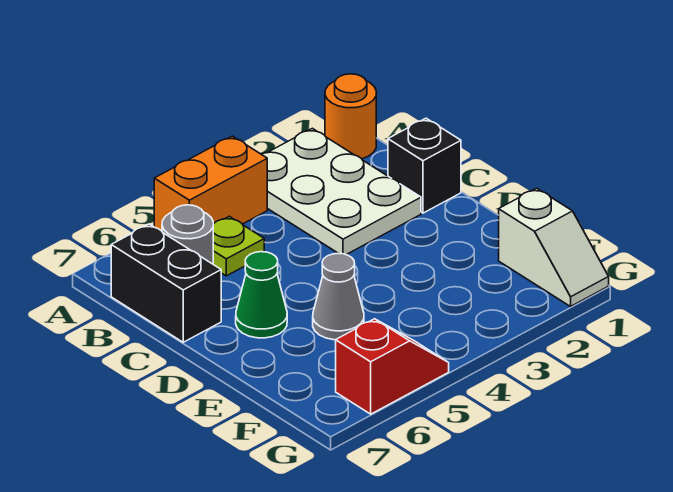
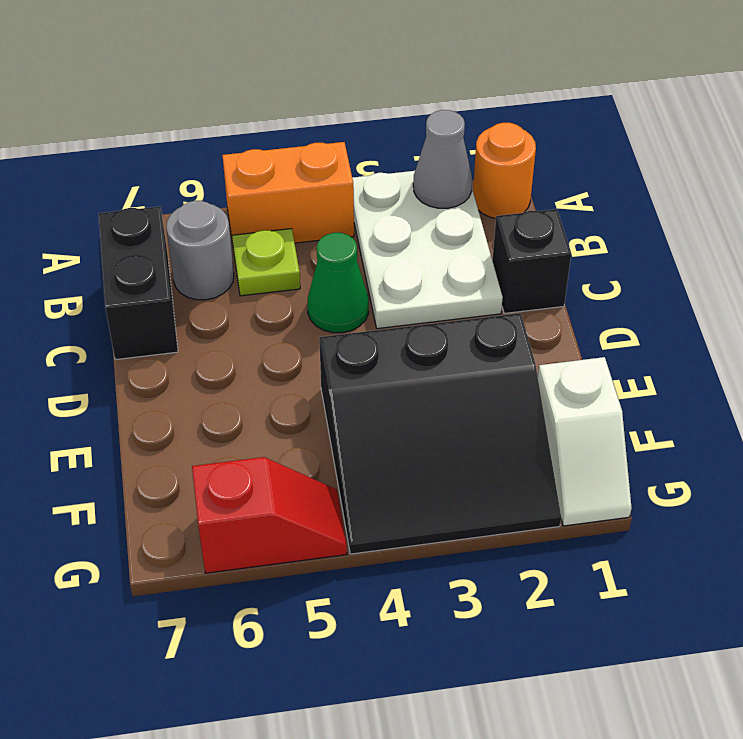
green cone D6 level 1 -> green cone C4 level 1
none -> black slope E2:G4 level 1 top E
grey cone E5 level 1 -> grey cone A2 level 2

